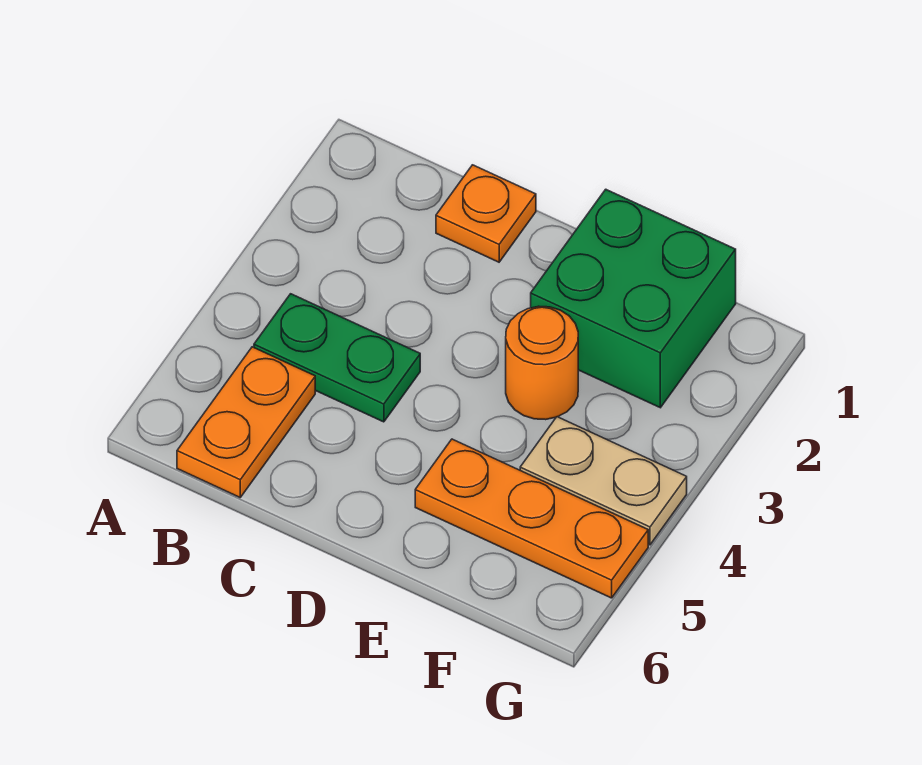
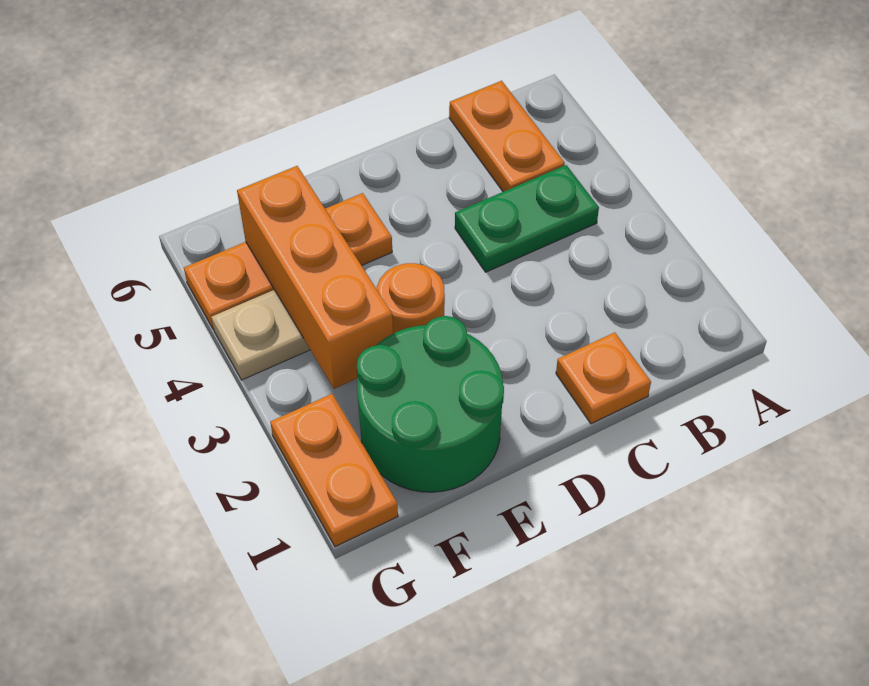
green brick E1:F2 level 1 -> green round brick E1:F2 level 1
none -> orange brick F3:F5 level 2
none -> orange plate G1:G2 level 1

